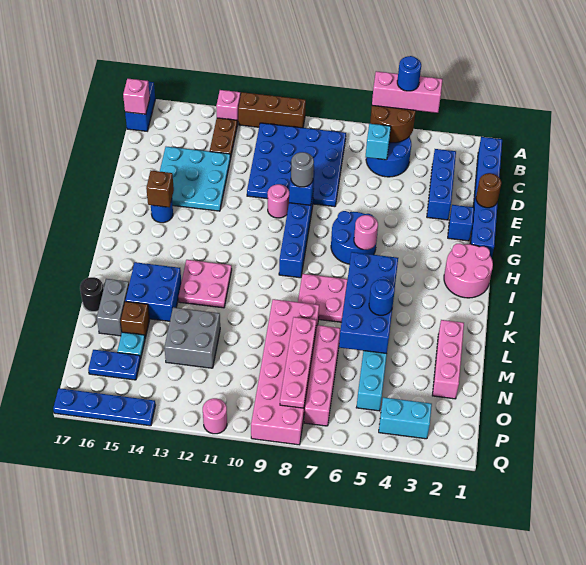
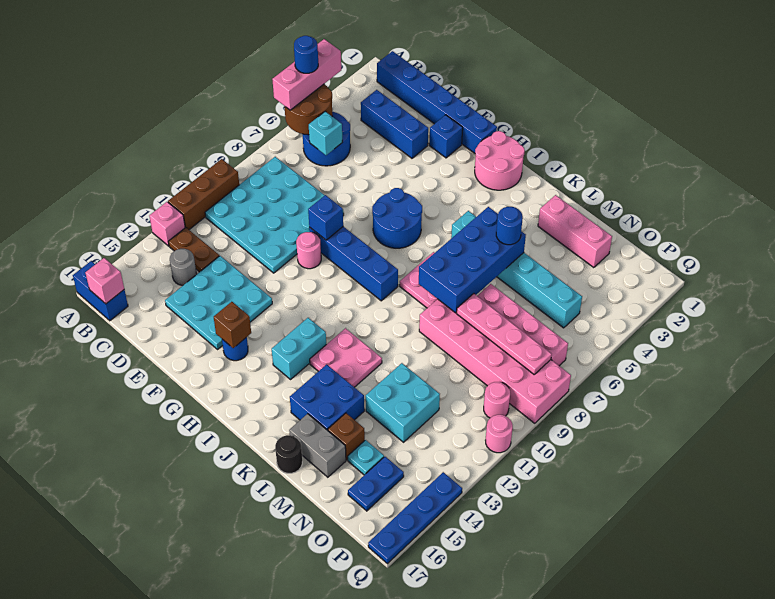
blue plate B8:E11 level 1 -> cyan plate B8:E11 level 1
brown round brick E1 level 2 -> none
grey round brick F9 level 3 -> grey round brick C14 level 1
pink round brick H6 level 2 -> pink round brick P10 level 1
blue brick J5:M6 level 2 -> blue brick K5:L8 level 2
grey brick M12:N13 level 1 -> cyan brick M12:N13 level 1
cyan brick P3:P4 level 1 -> cyan brick I13:I14 level 1

